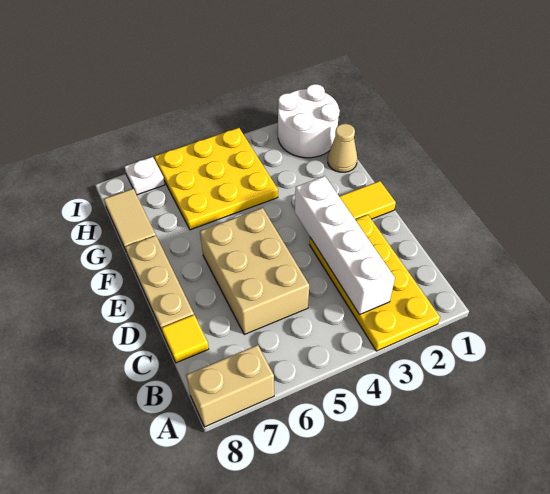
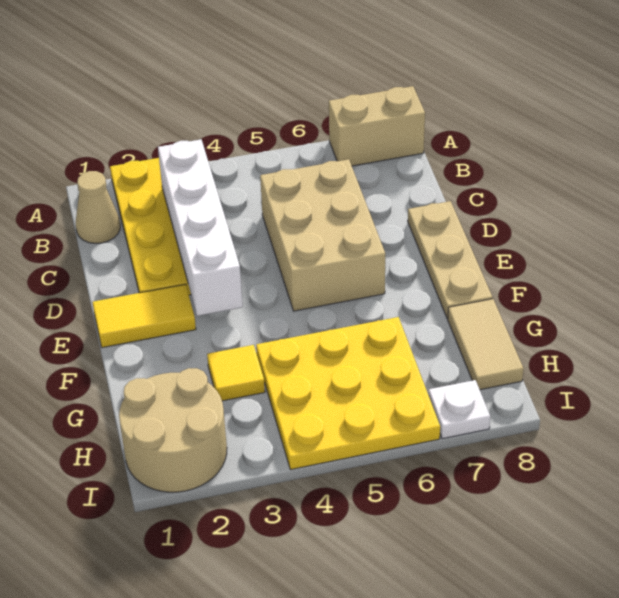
yellow tile C8 level 1 -> yellow tile G3 level 1
tan cone G1 level 1 -> tan cone B1 level 1
white round brick H1:I2 level 1 -> tan round brick H1:I2 level 1

